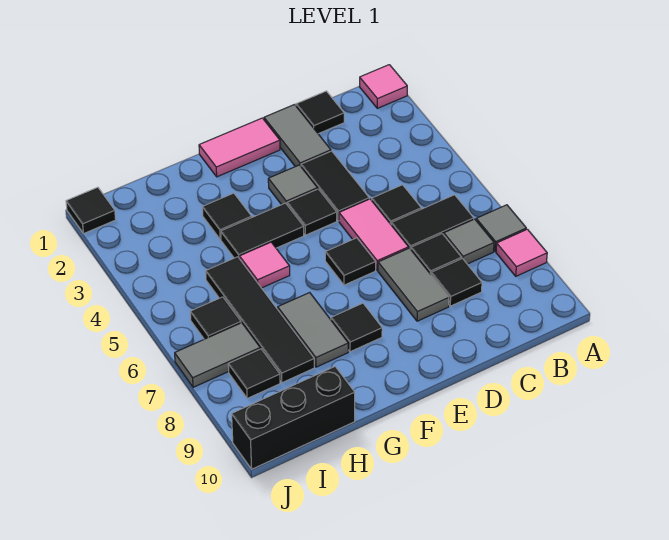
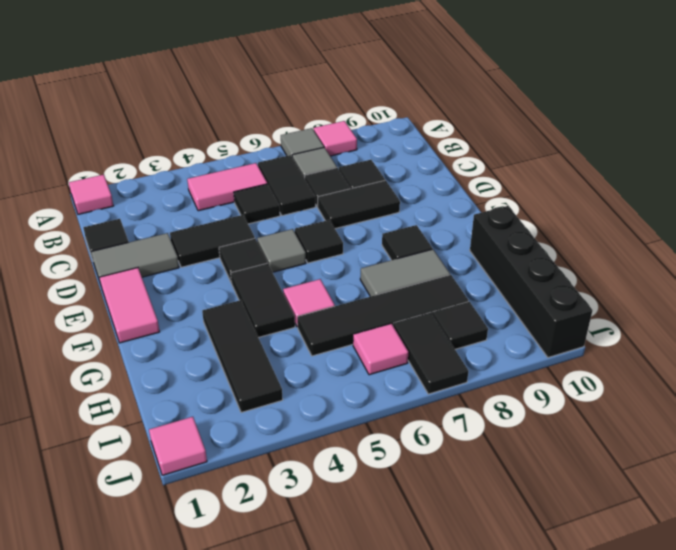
pink tile D5:D6 level 1 -> pink tile B4:B5 level 1
grey tile D7:D8 level 1 -> black tile D7:D8 level 1
grey tile E3 level 1 -> grey tile E5 level 1
black tile G3 level 1 -> black tile G3:I3 level 1
black brick H10:J10 level 1 -> black brick G10:J10 level 1
black tile I6 level 1 -> pink tile I6 level 1
grey tile I7:J7 level 1 -> black tile I7:J7 level 1
black tile J1 level 1 -> pink tile J1 level 1

